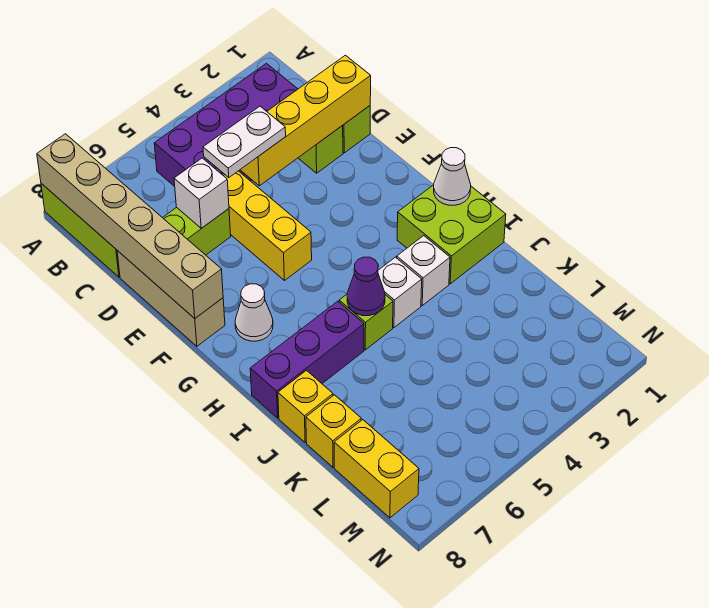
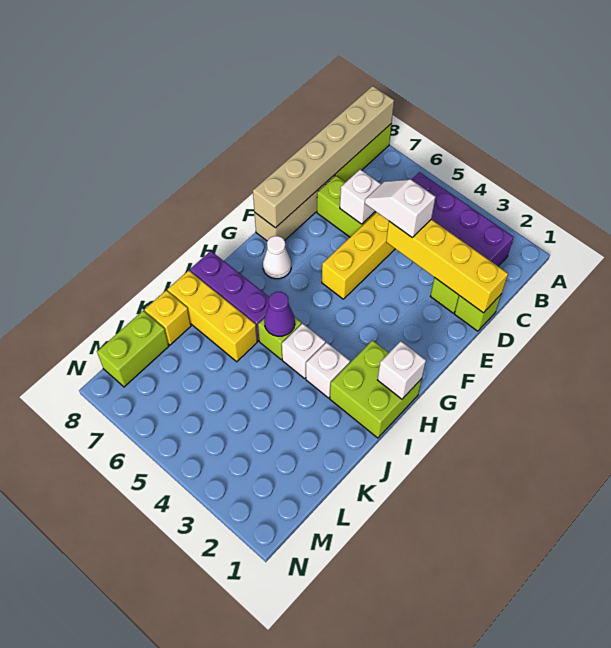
white plate D4:D5 level 3 -> white slope D4:D5 level 3 top 4
white cone H1 level 2 -> white brick H1 level 2
yellow brick J8 level 1 -> yellow brick J6:J8 level 1
yellow brick L8:M8 level 1 -> lime brick L8:M8 level 1

